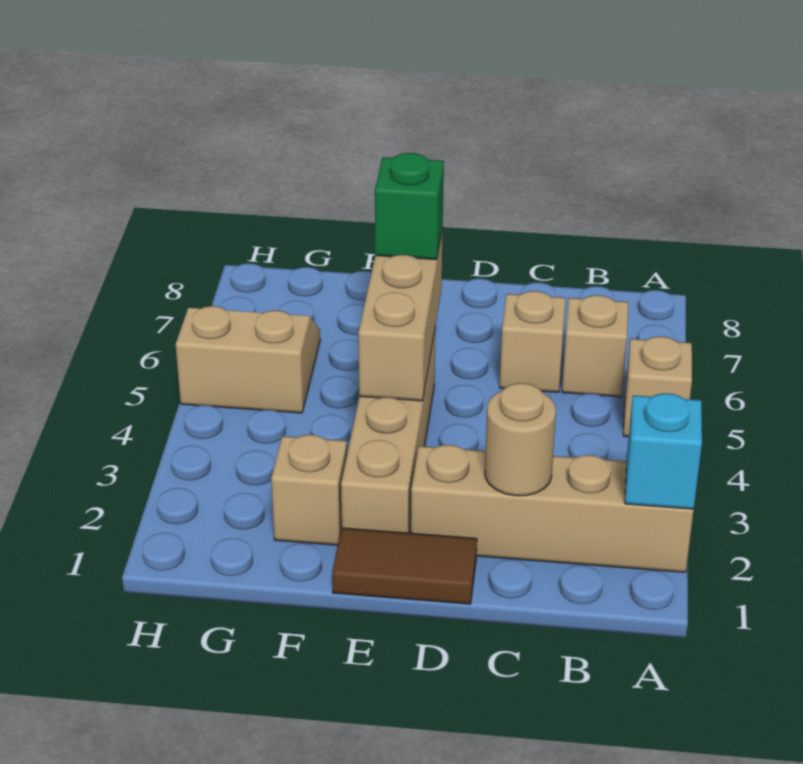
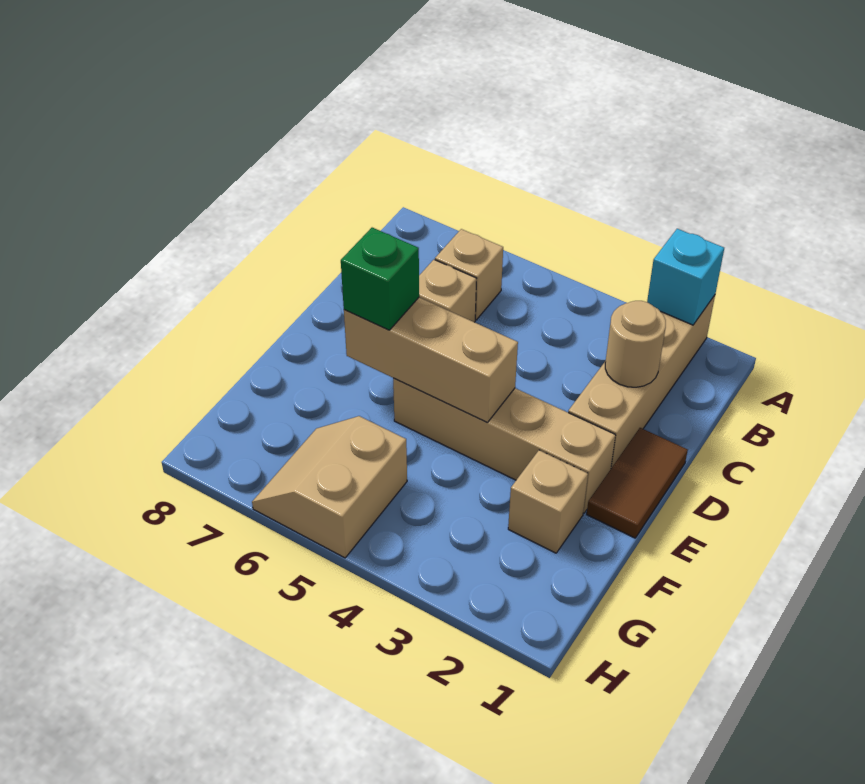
tan brick A5 level 1 -> none

